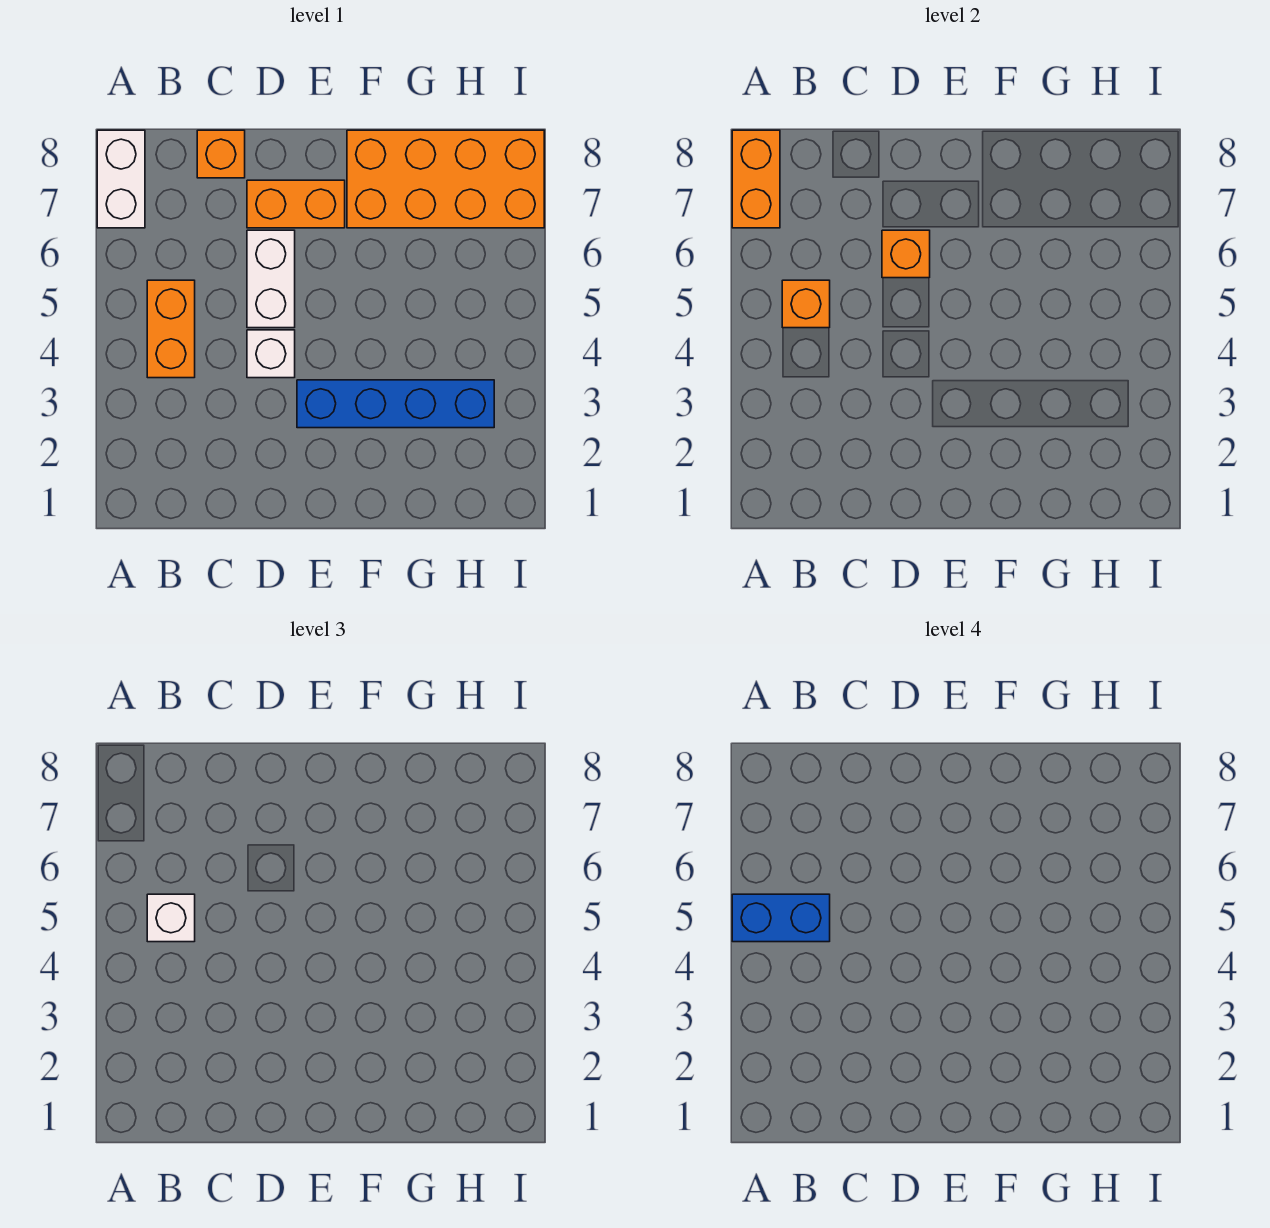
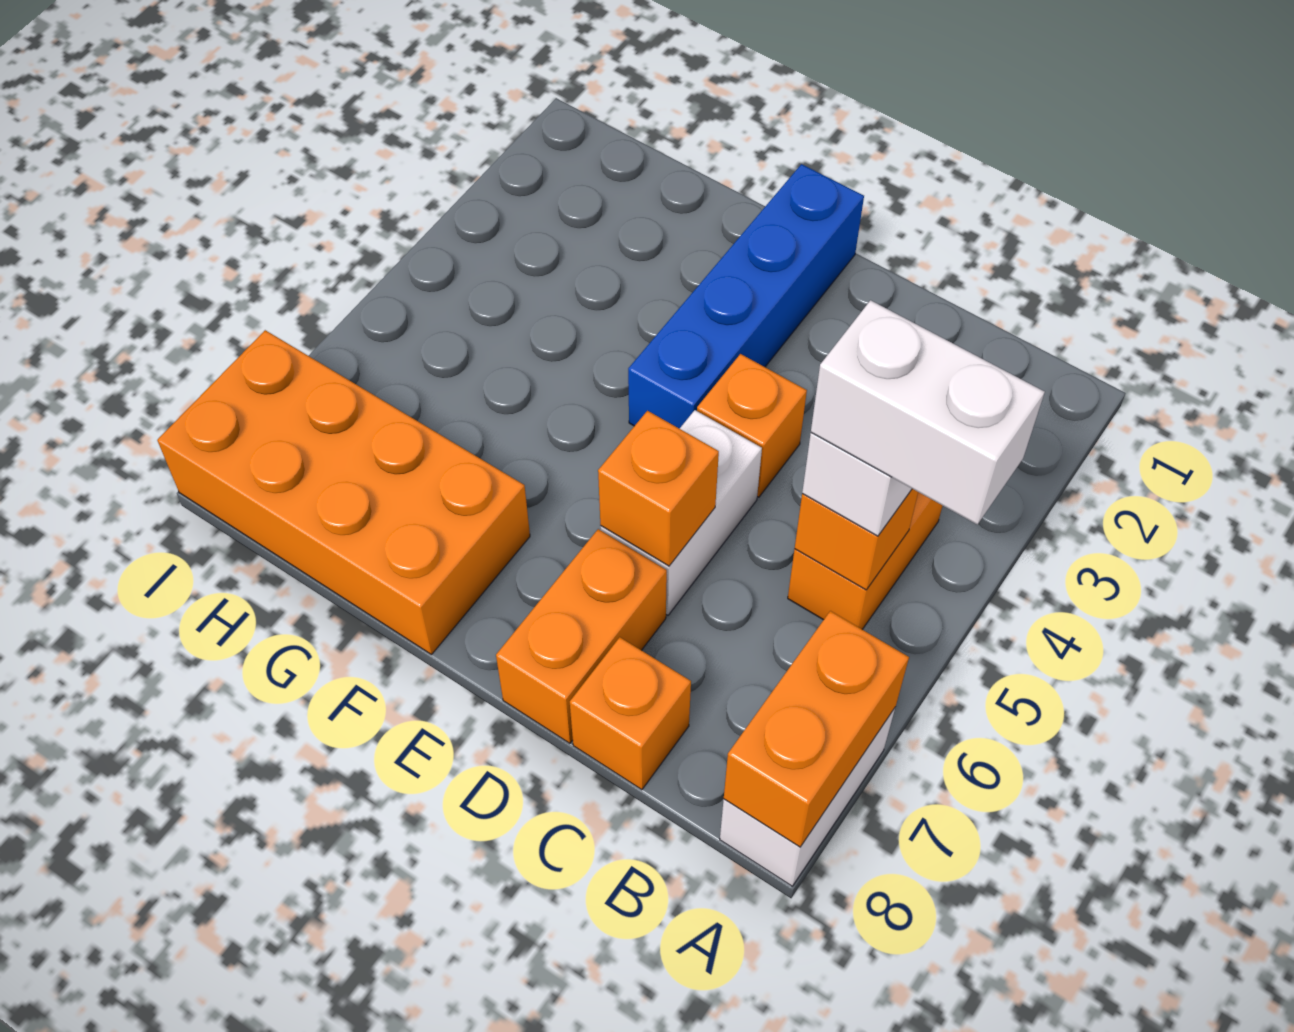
blue brick A5:B5 level 4 -> white brick A5:B5 level 4
white brick D4 level 1 -> orange brick D4 level 1
orange brick D7:E7 level 1 -> orange brick D7:D8 level 1
blue brick E3:H3 level 1 -> blue brick E1:E4 level 1

